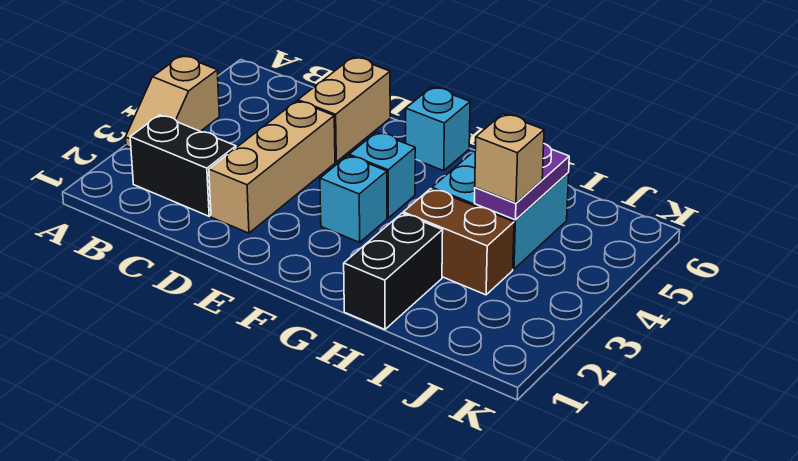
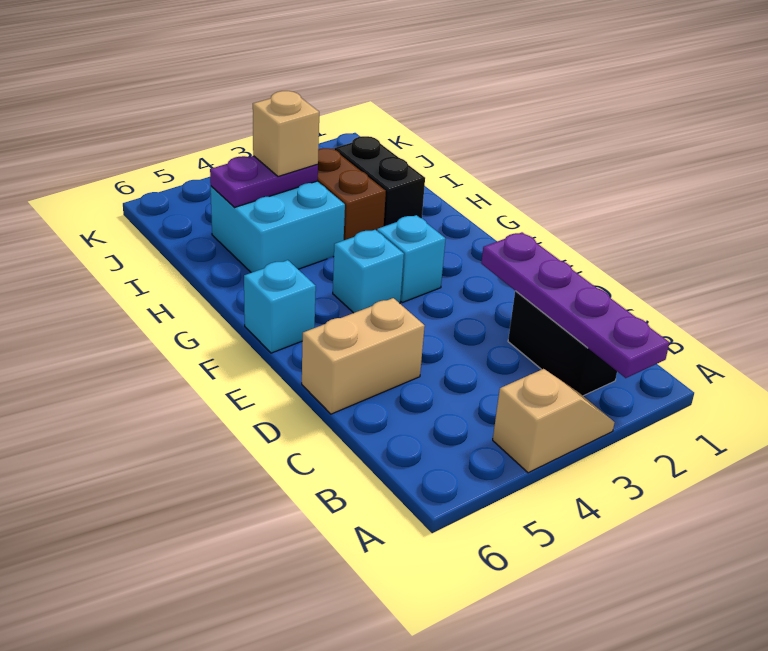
none -> purple plate A2:D2 level 2
tan brick D2:D4 level 1 -> none
black brick H1:H2 level 1 -> black brick H2:I2 level 1

